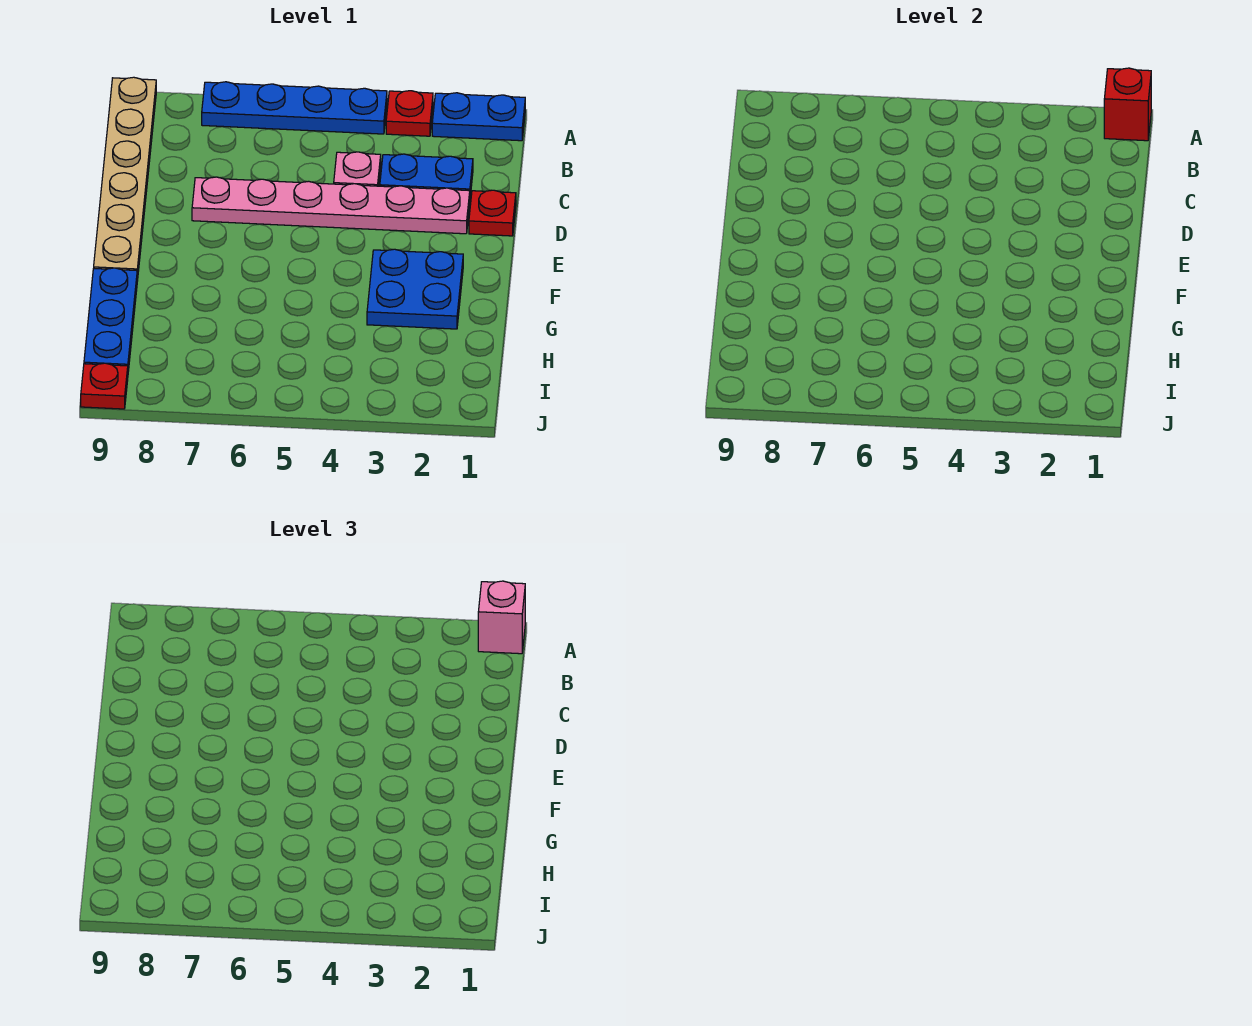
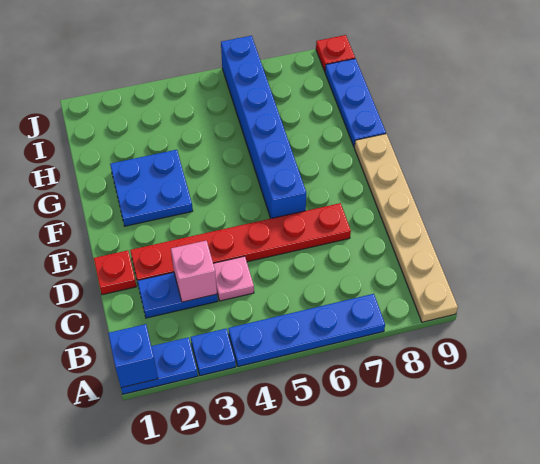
red brick A1 level 2 -> blue brick A1 level 2
pink brick A1 level 3 -> pink brick C3 level 2
red plate A3 level 1 -> blue plate A3 level 1
pink plate D2:D7 level 1 -> red plate D2:D7 level 1
none -> blue brick E6:J6 level 1

